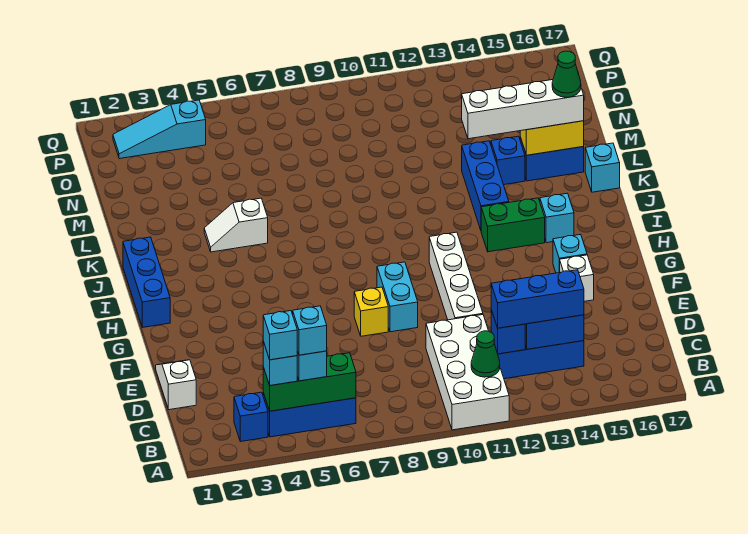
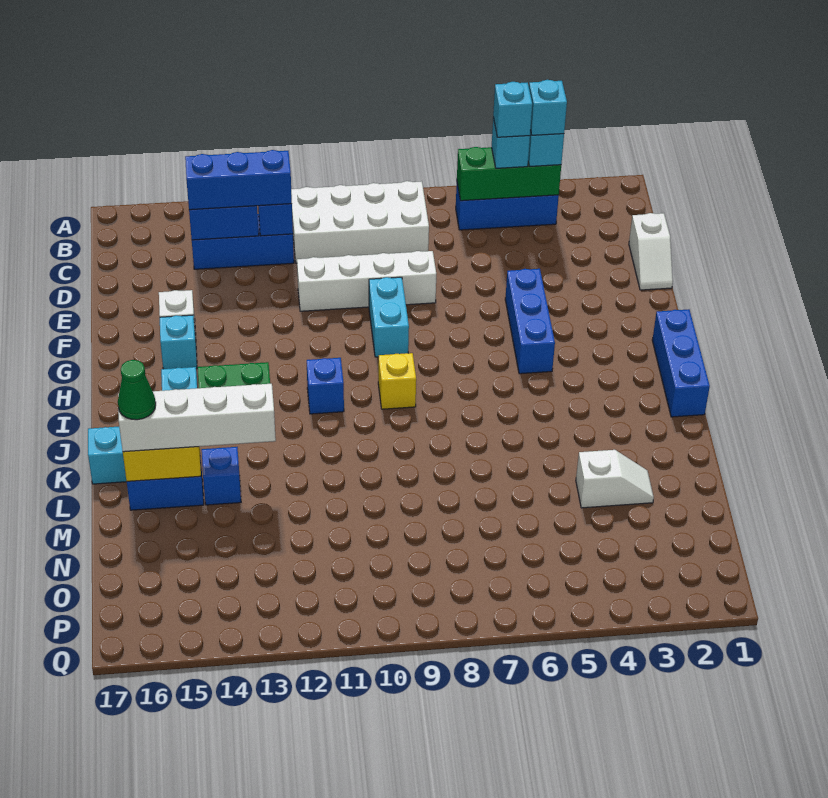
white brick A10:D11 level 1 -> white brick B8:C11 level 1
blue brick B3 level 1 -> blue brick I11 level 1
green cone B11 level 2 -> none
white brick E11:H11 level 1 -> white brick E8:E11 level 1
yellow brick F8 level 1 -> yellow brick I9 level 1
blue brick J13:L13 level 1 -> blue brick F5:H5 level 1
white slope K4:K5 level 1 top 5 -> white slope M3:M4 level 1 top 4
cyan slope P2:P4 level 1 top 4 -> none

